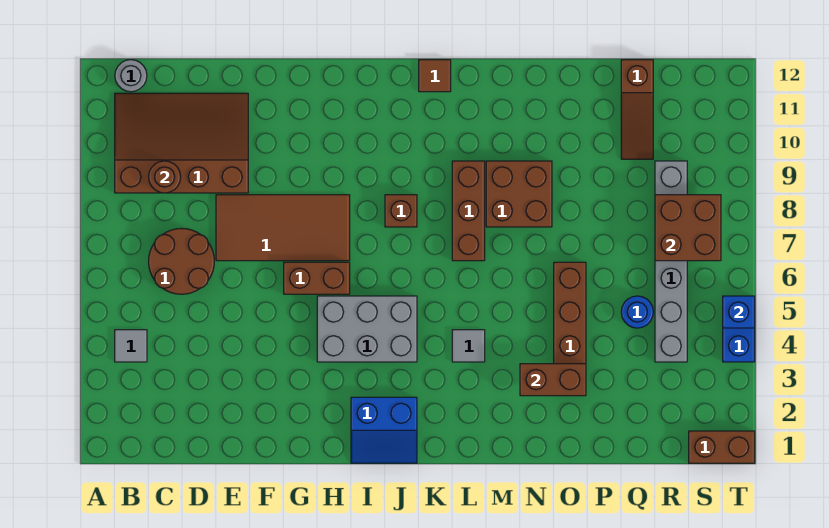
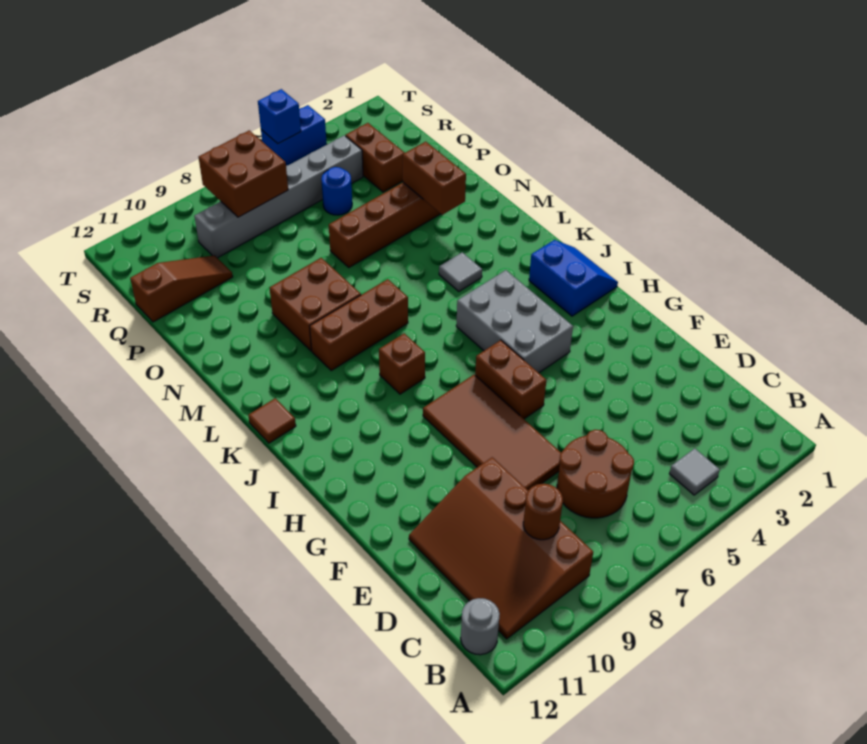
brown brick S1:T1 level 1 -> brown brick Q3:R3 level 1

